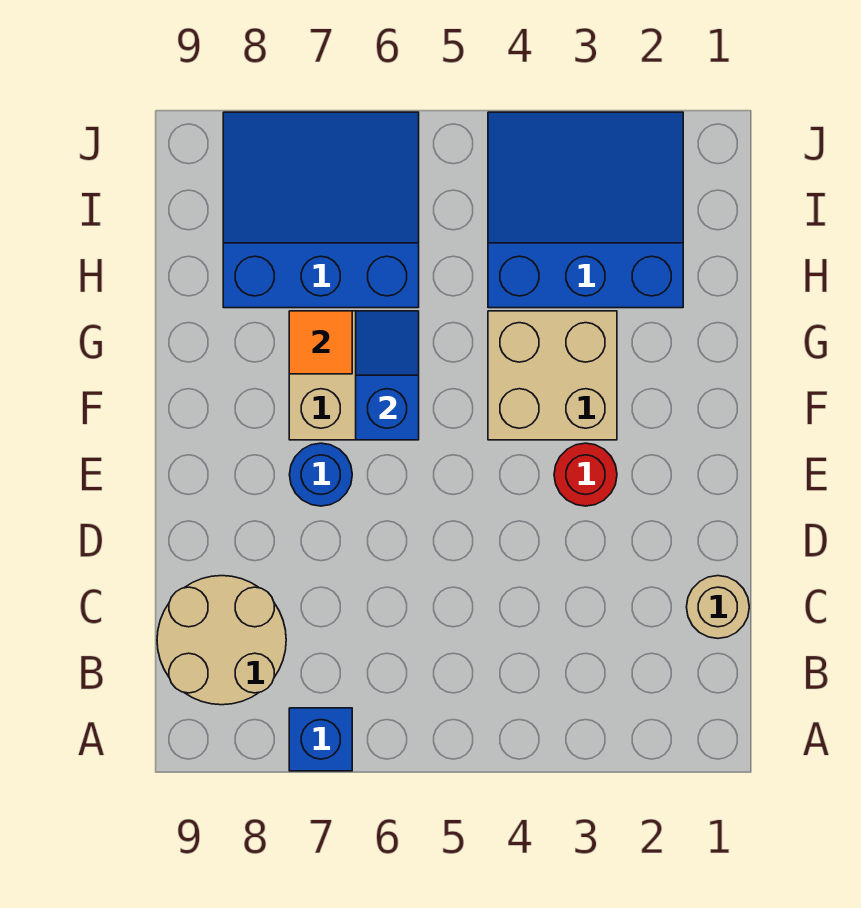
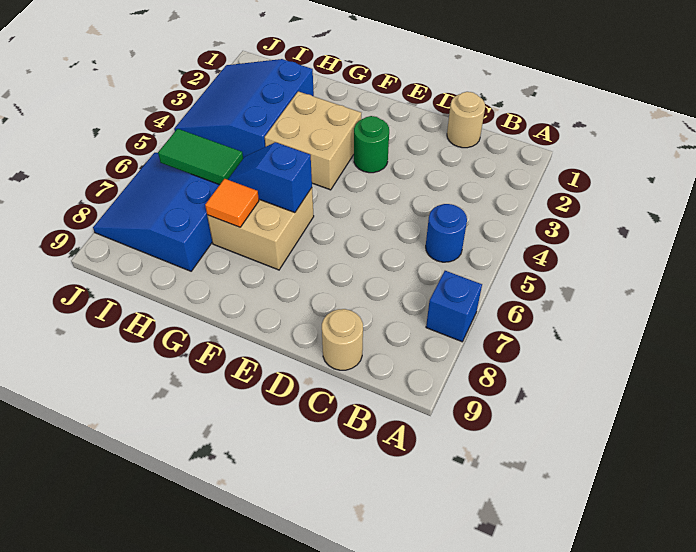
tan round brick B8:C9 level 1 -> tan round brick C9 level 1
red round brick E3 level 1 -> green round brick E3 level 1
blue round brick E7 level 1 -> blue round brick B5 level 1
none -> green tile H6:I6 level 2

